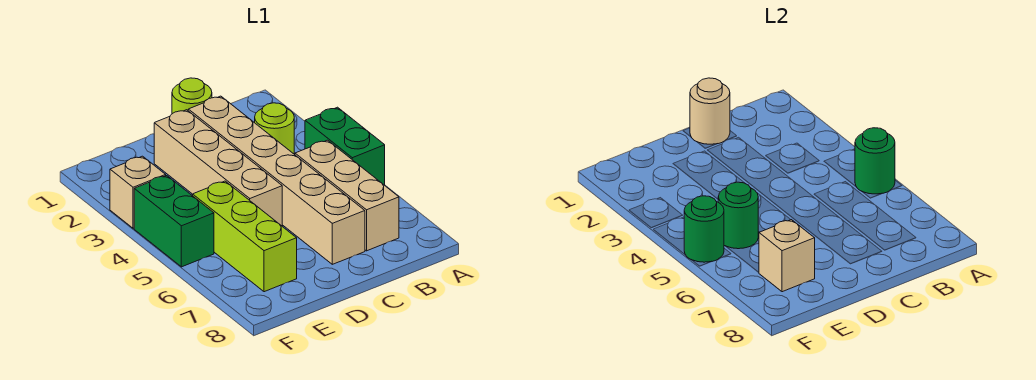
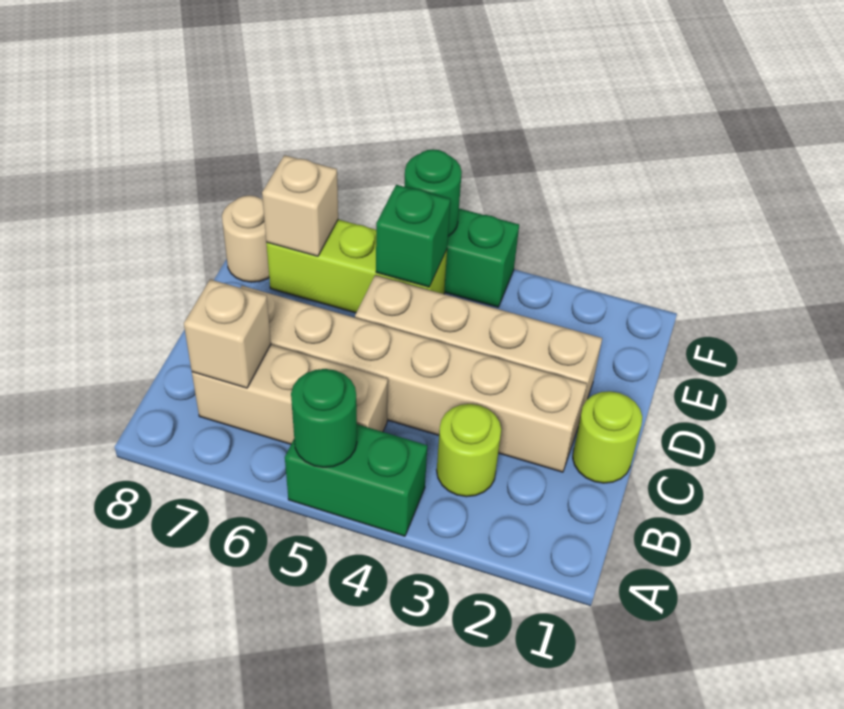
tan round brick C1 level 2 -> tan round brick E8 level 1
green round brick E5 level 2 -> green brick E5 level 2
tan brick F3 level 1 -> tan brick B7 level 2

